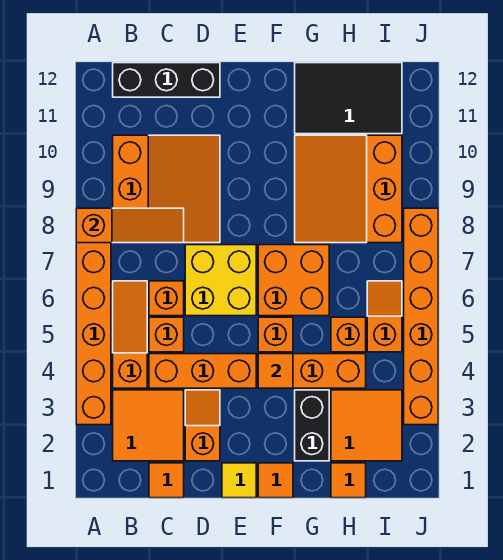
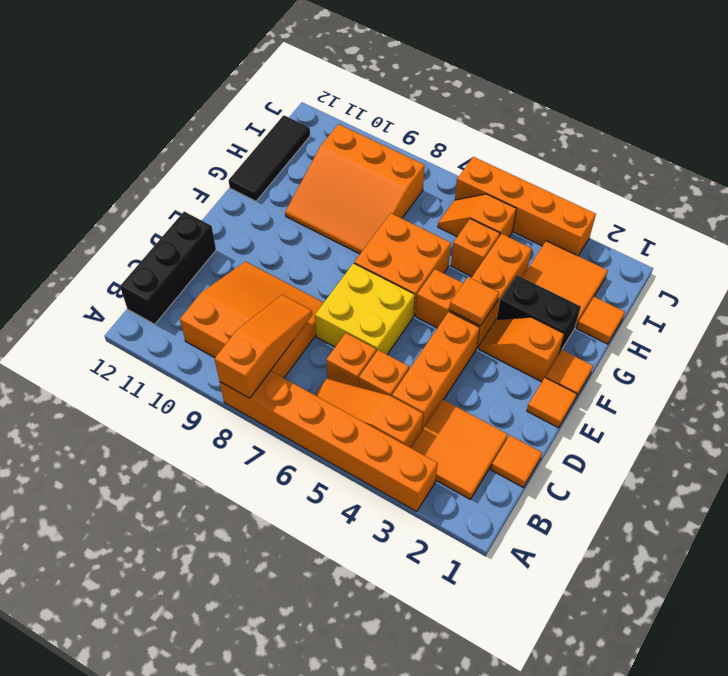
orange slope D2:D3 level 1 top 2 -> orange slope F2:F3 level 1 top 2
yellow tile E1 level 1 -> orange tile E1 level 1
black tile G11:I12 level 1 -> black tile G12:I12 level 1
orange brick J3:J8 level 1 -> orange brick J3:J6 level 1

